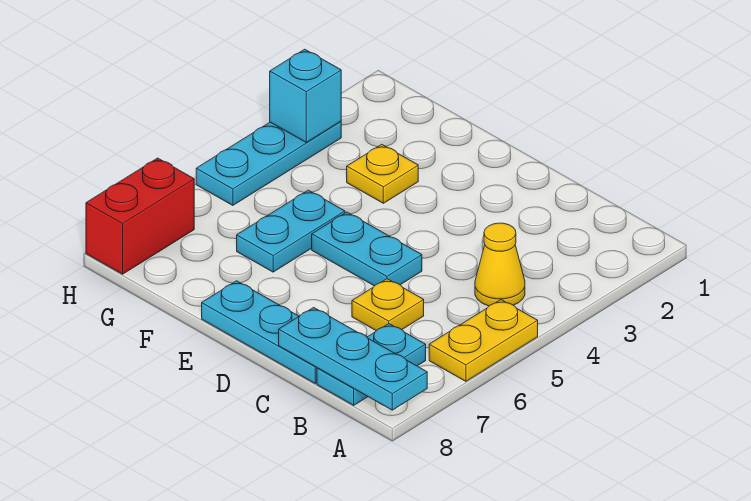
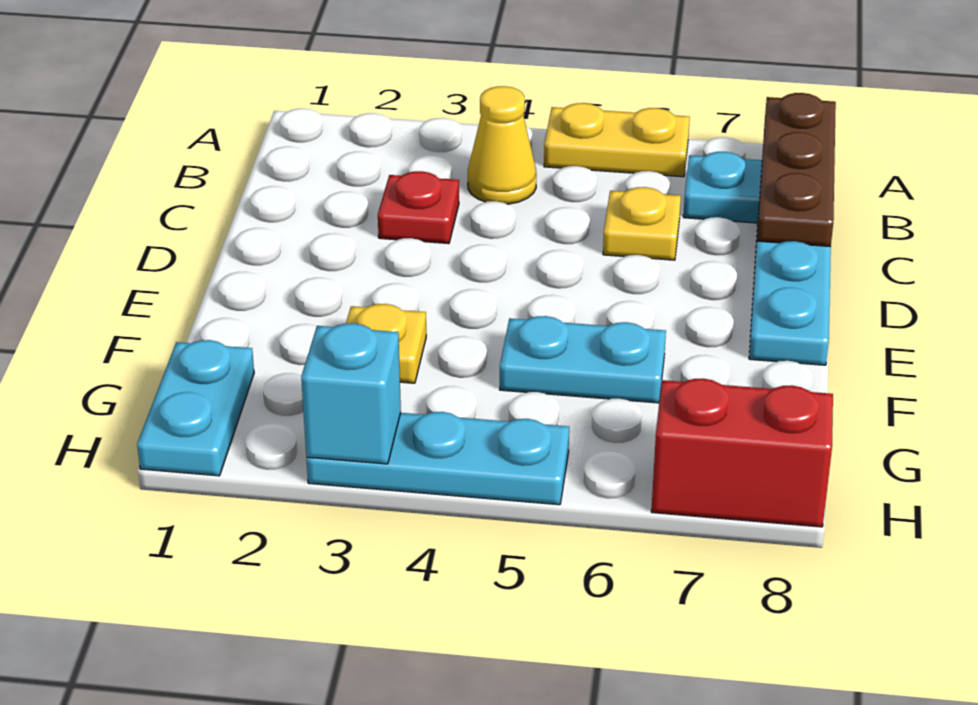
cyan plate A8:C8 level 2 -> brown plate A8:C8 level 2
none -> red plate C3 level 1
cyan plate D5:E5 level 1 -> cyan plate G1:H1 level 1

